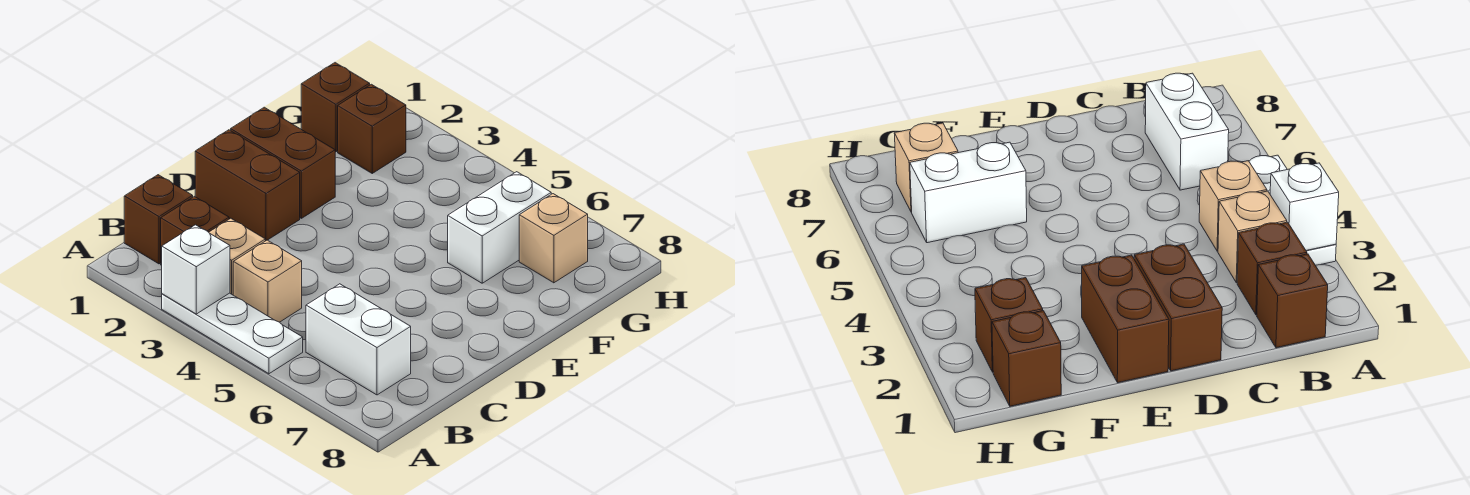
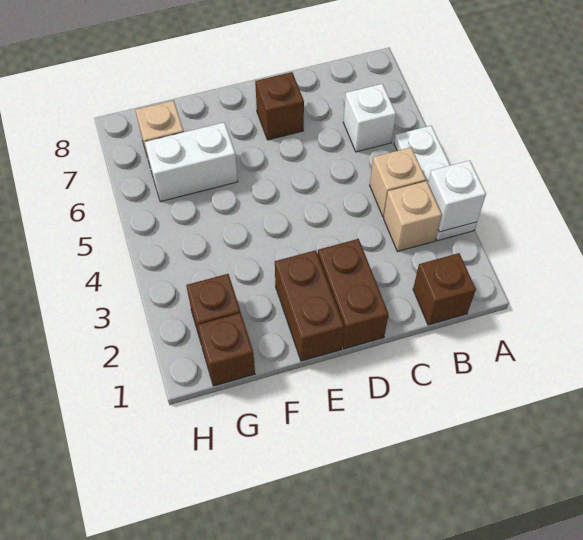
brown brick B2 level 1 -> brown brick D7 level 1
white brick B6:B7 level 1 -> white brick B6 level 1

